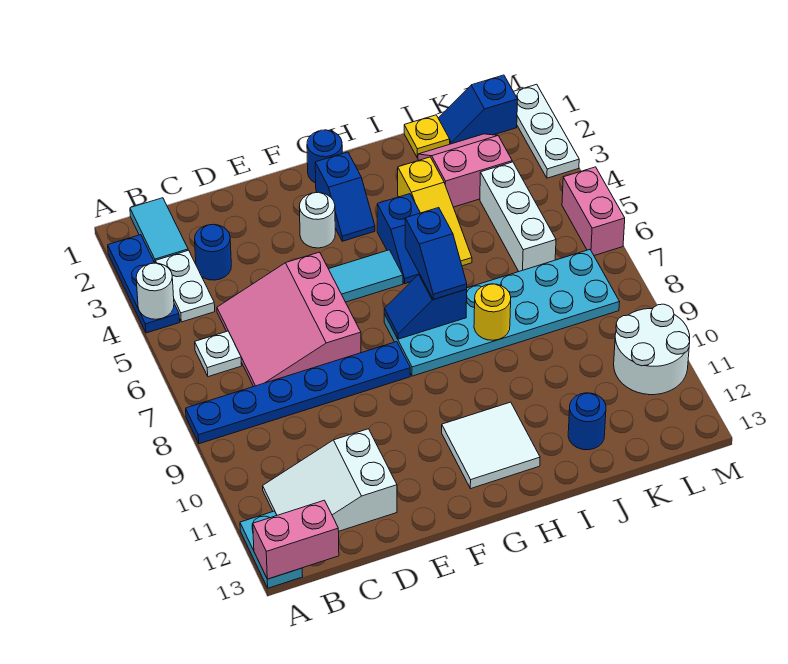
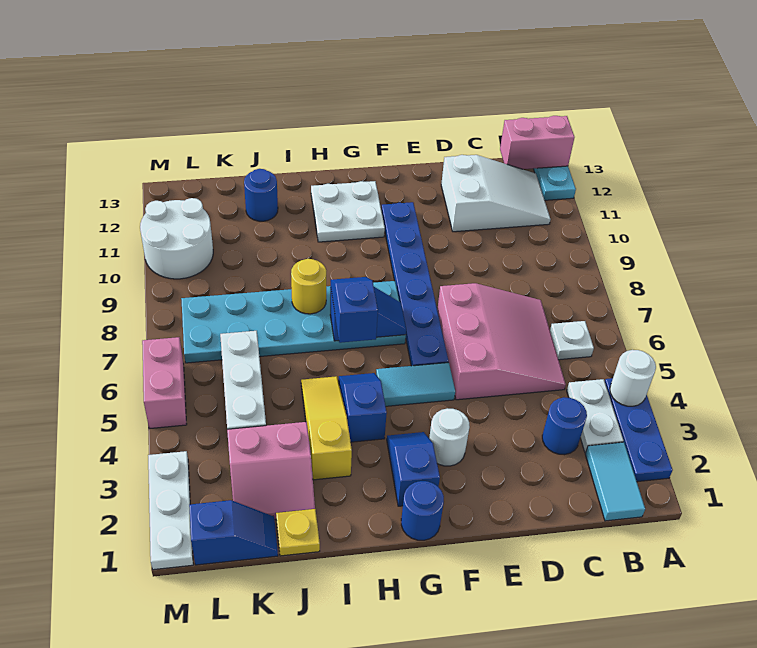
blue plate A8:F8 level 1 -> blue plate F6:F11 level 1
white tile G11:H12 level 1 -> white plate G11:H12 level 1

